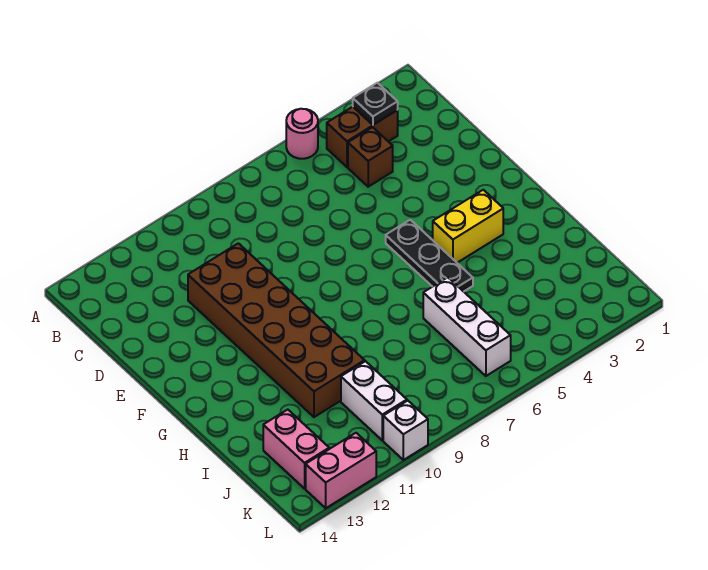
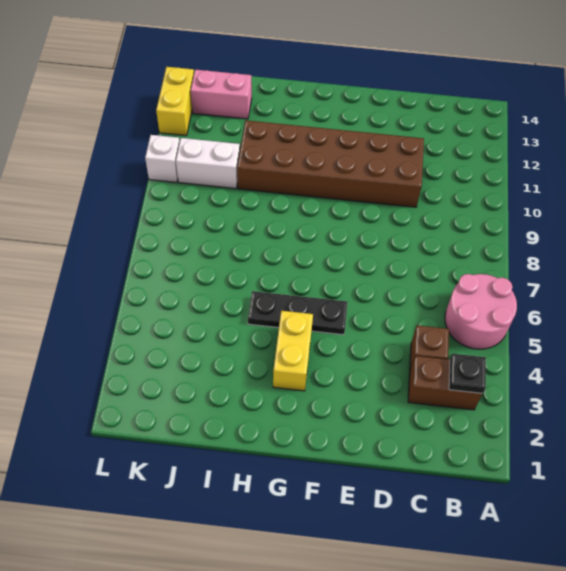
pink round brick A5 level 1 -> pink round brick A5:B6 level 1
brown brick B3:B4 level 1 -> brown brick B3:C3 level 1
white brick I6:K6 level 1 -> none
pink brick L12:L13 level 1 -> yellow brick L12:L13 level 1

